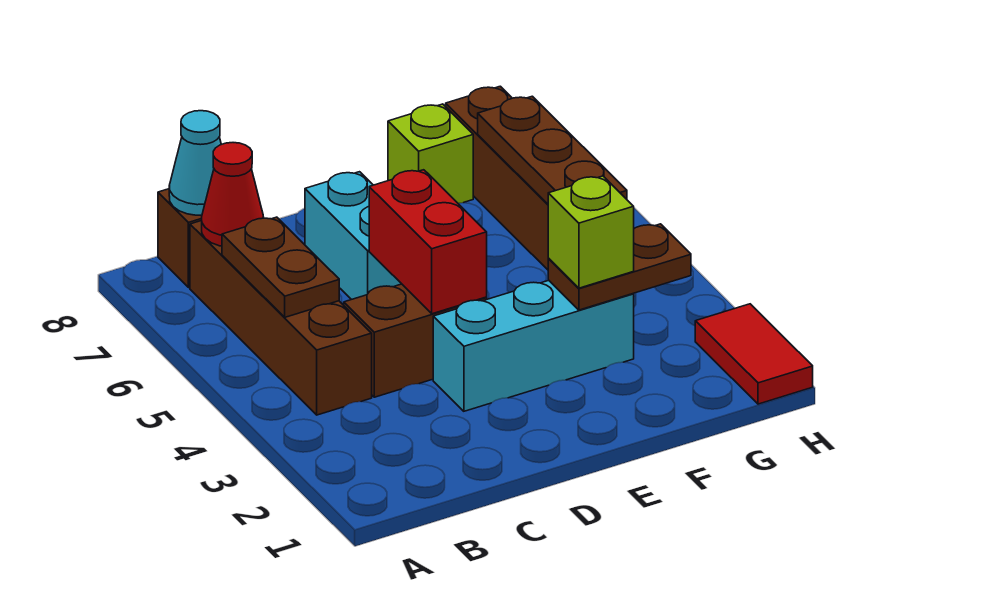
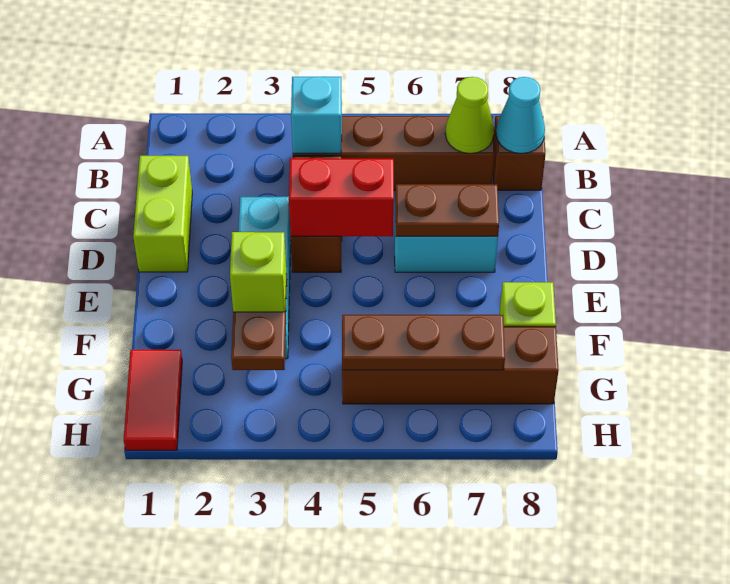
none -> cyan brick B4 level 2
brown plate B5:B6 level 2 -> brown plate D6:D7 level 2
red cone B7 level 2 -> lime cone B7 level 2
none -> lime brick C1:D1 level 1
red tile H1:H2 level 1 -> red tile G1:H1 level 1

